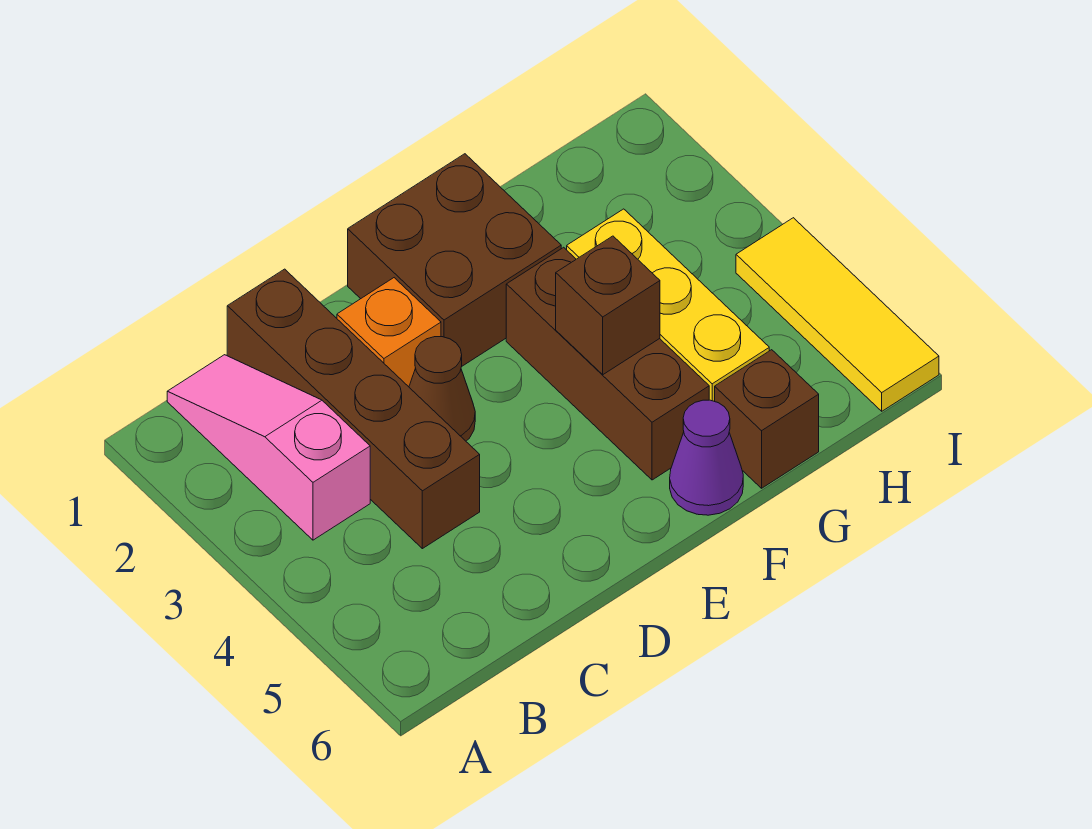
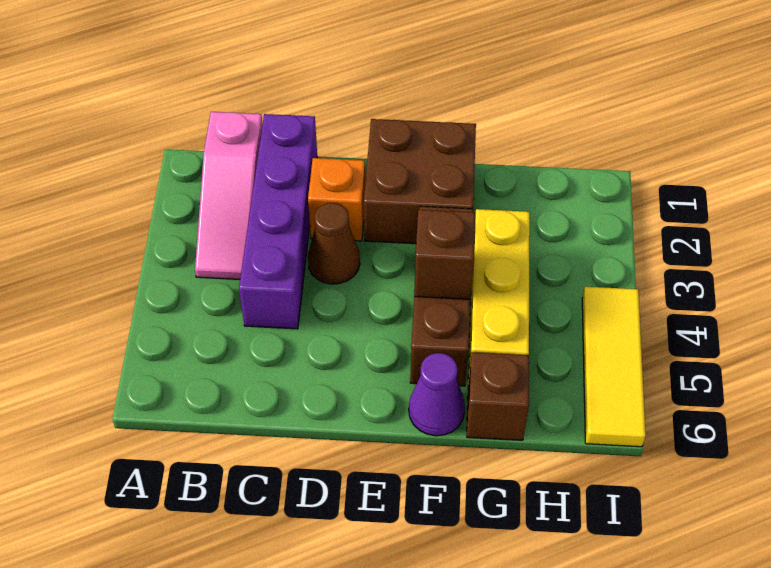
pink slope B1:B3 level 1 top 3 -> pink slope B1:B3 level 1 top 1
brown brick C1:C4 level 1 -> purple brick C1:C4 level 1

